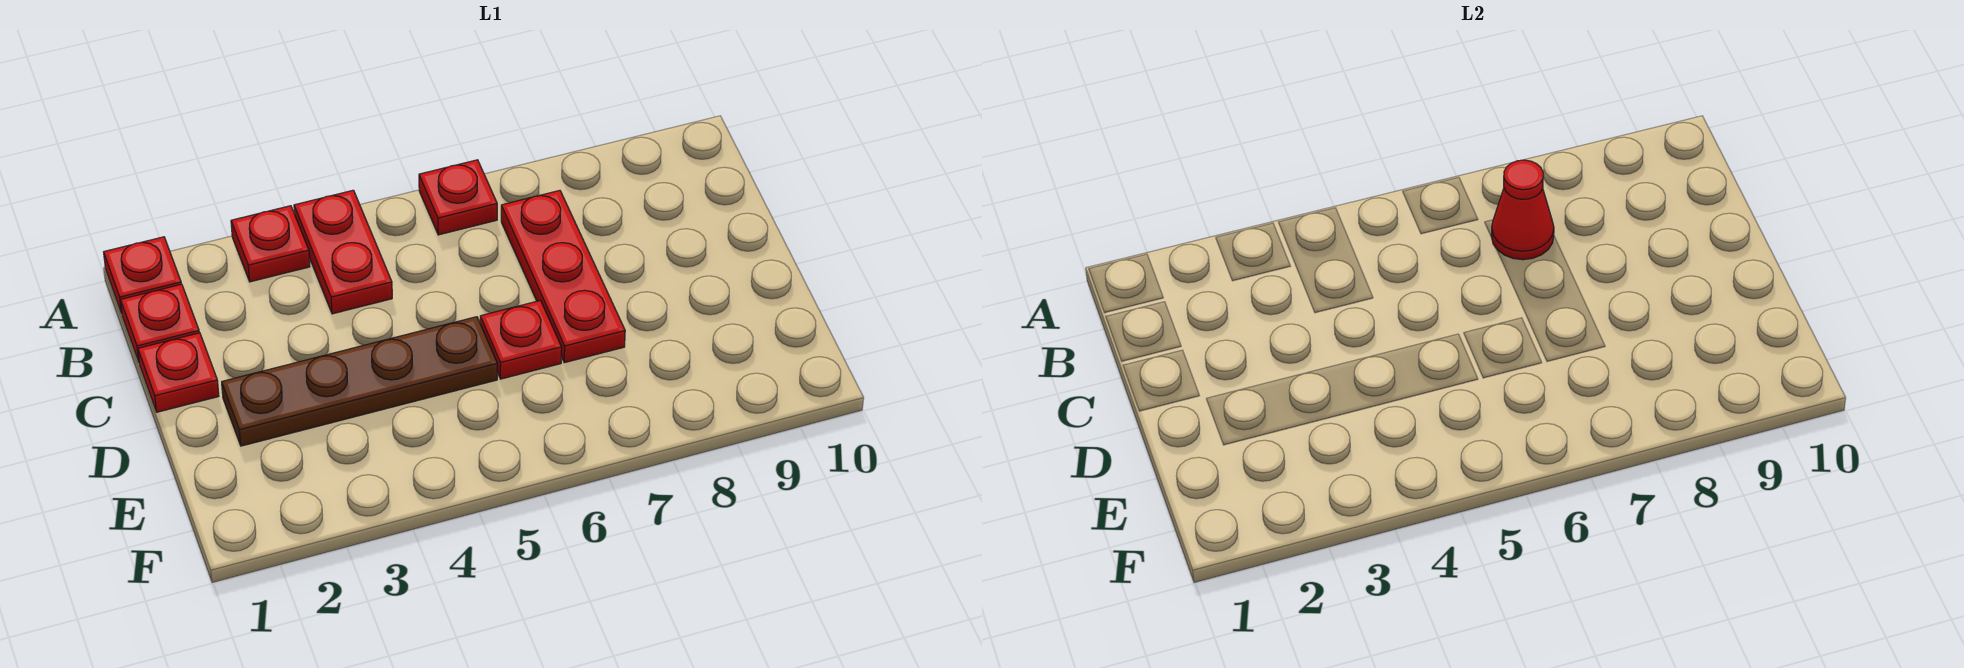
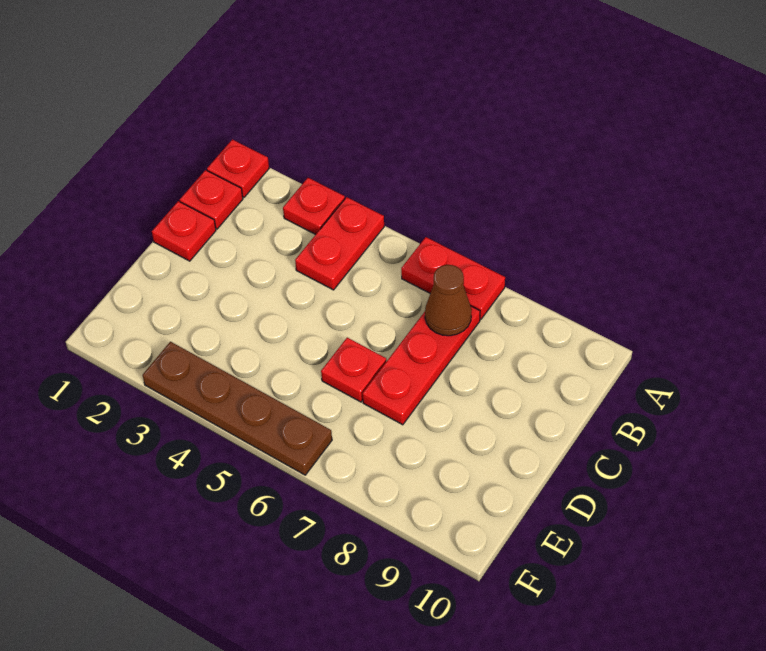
red plate A6 level 1 -> red plate A6:A7 level 1
red cone B7 level 2 -> brown cone B7 level 2
brown plate D2:D5 level 1 -> brown plate F3:F6 level 1

